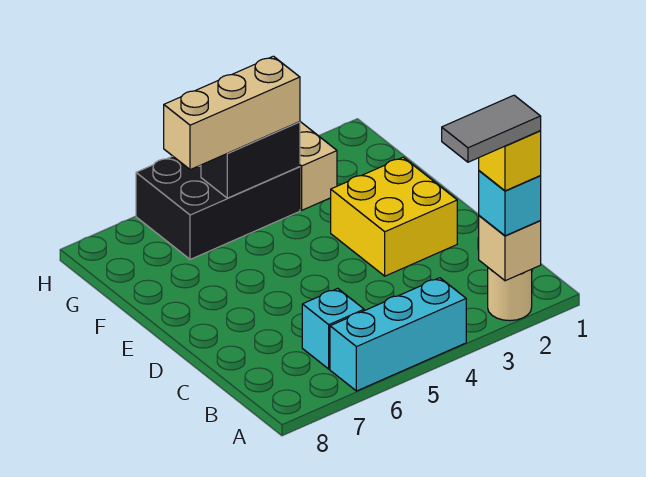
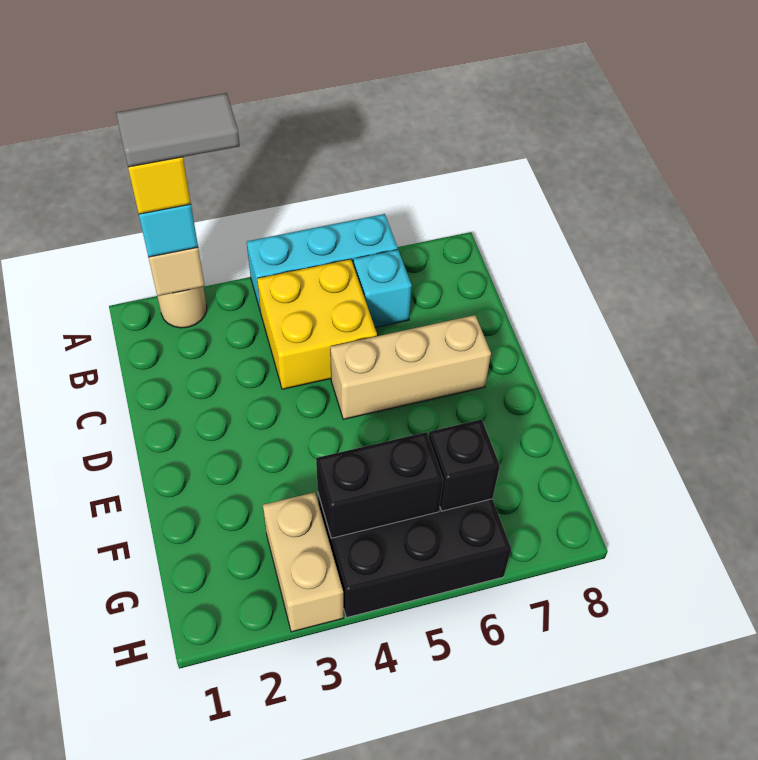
yellow brick D2:E3 level 1 -> yellow brick B4:C5 level 1
tan brick G4:G6 level 3 -> tan brick D5:D7 level 1
none -> black brick G6 level 2

